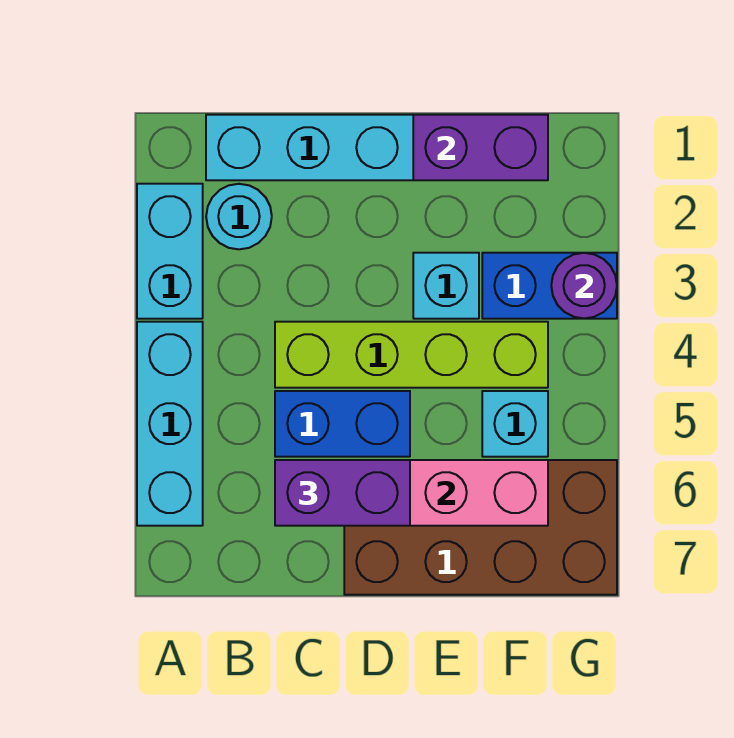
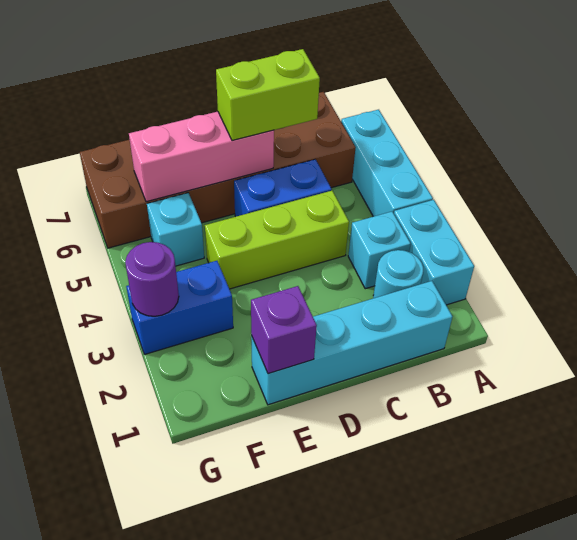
lime brick C4:F4 level 1 -> lime brick C4:E4 level 1
purple brick C6:D6 level 3 -> lime brick C6:D6 level 3
brown brick D6:G7 level 1 -> brown brick B6:G7 level 1
purple brick E1:F1 level 2 -> purple brick E1 level 2
cyan brick E3 level 1 -> cyan brick B3 level 1

